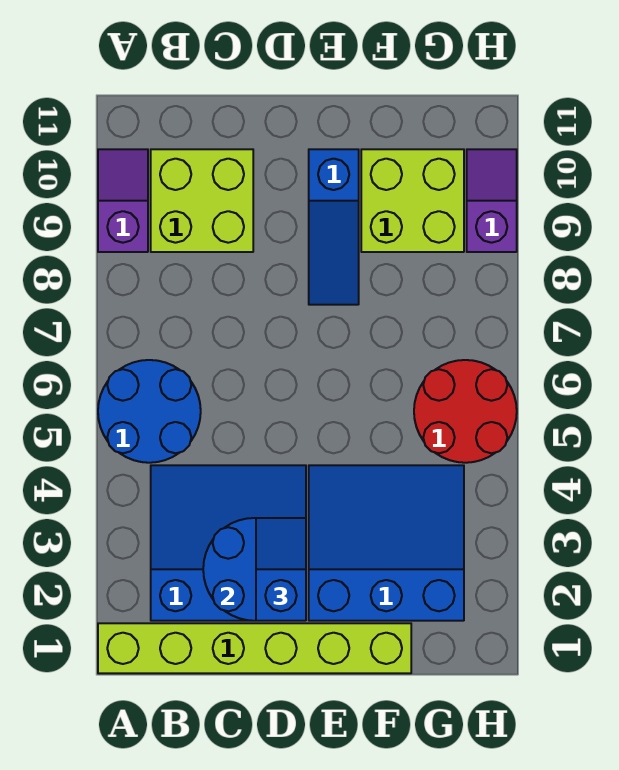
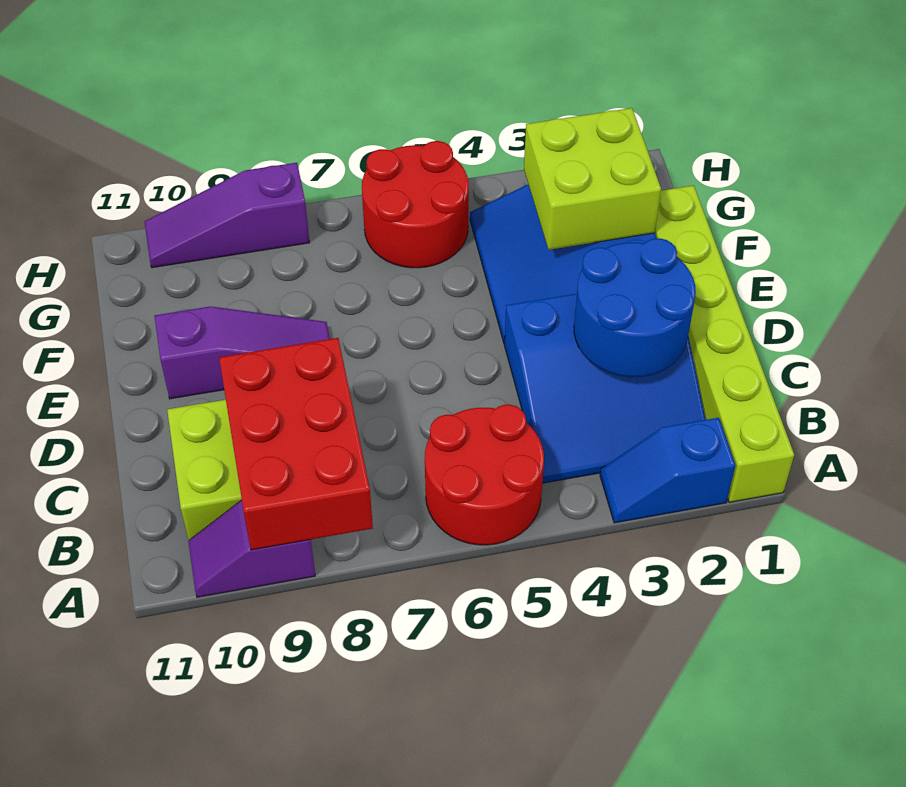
blue round brick A5:B6 level 1 -> red round brick A5:B6 level 1
none -> red brick A8:C9 level 2
blue slope B2:D4 level 1 top 2 -> blue slope B2:D4 level 1 top D
blue slope D2:D3 level 3 top 2 -> blue slope A2:A3 level 1 top 2
blue slope E8:E10 level 1 top 10 -> purple slope E8:E10 level 1 top 10
lime brick F9:G10 level 1 -> lime brick F2:G3 level 2
purple slope H9:H10 level 1 top 9 -> purple slope H8:H10 level 1 top 8

